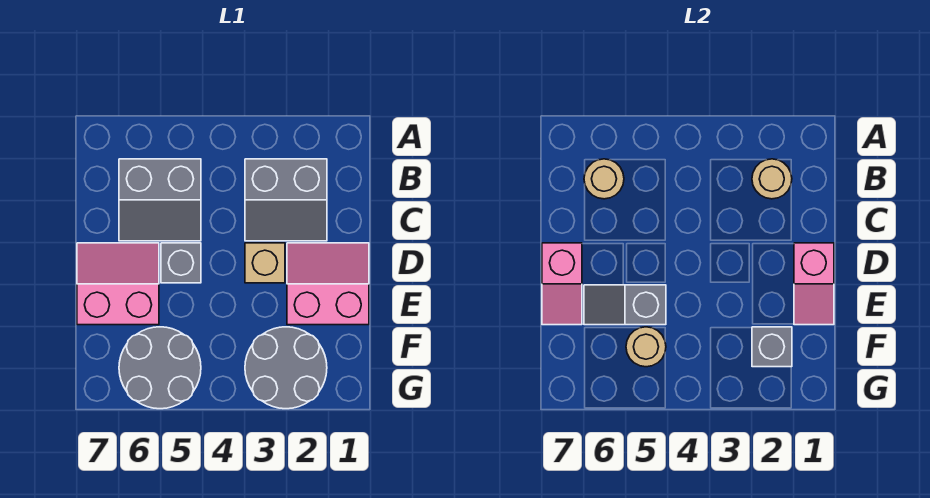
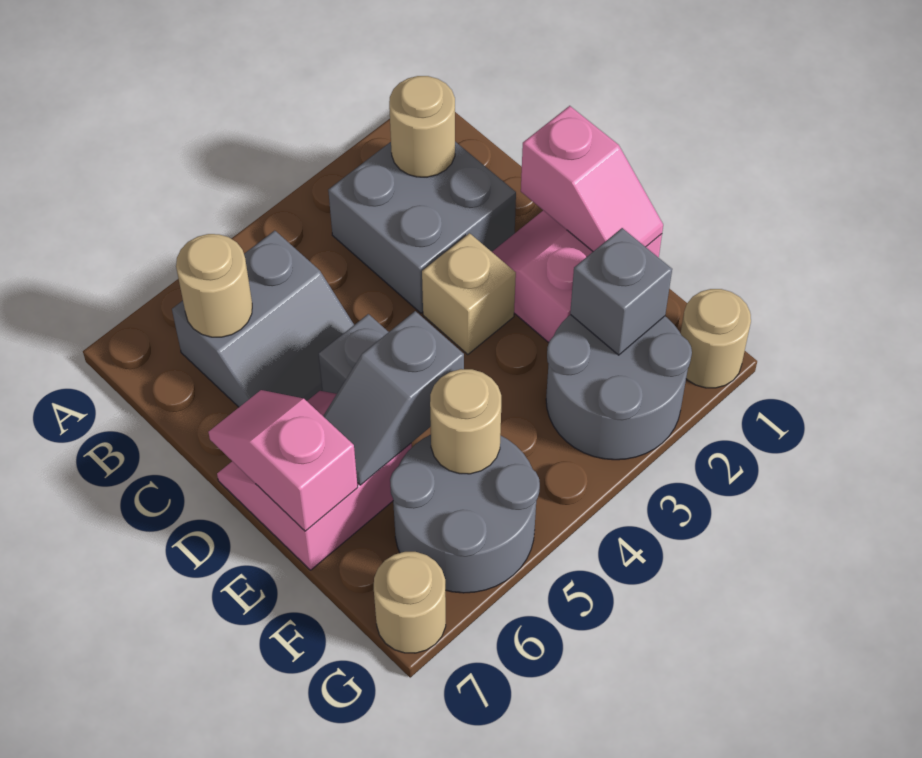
grey slope B2:C3 level 1 top B -> grey brick B2:C3 level 1
pink slope D7:E7 level 2 top D -> pink slope D7:E7 level 2 top E
none -> tan round brick G1 level 1
none -> tan round brick G7 level 1

